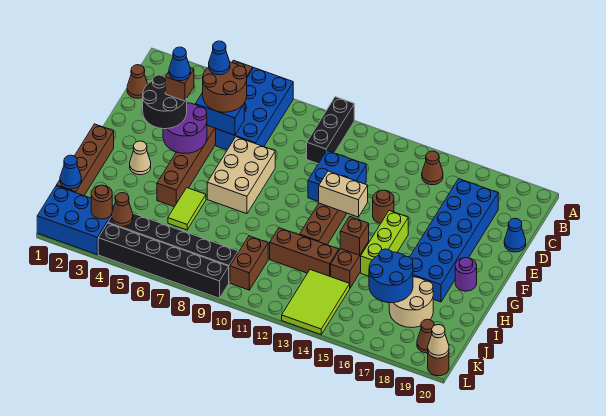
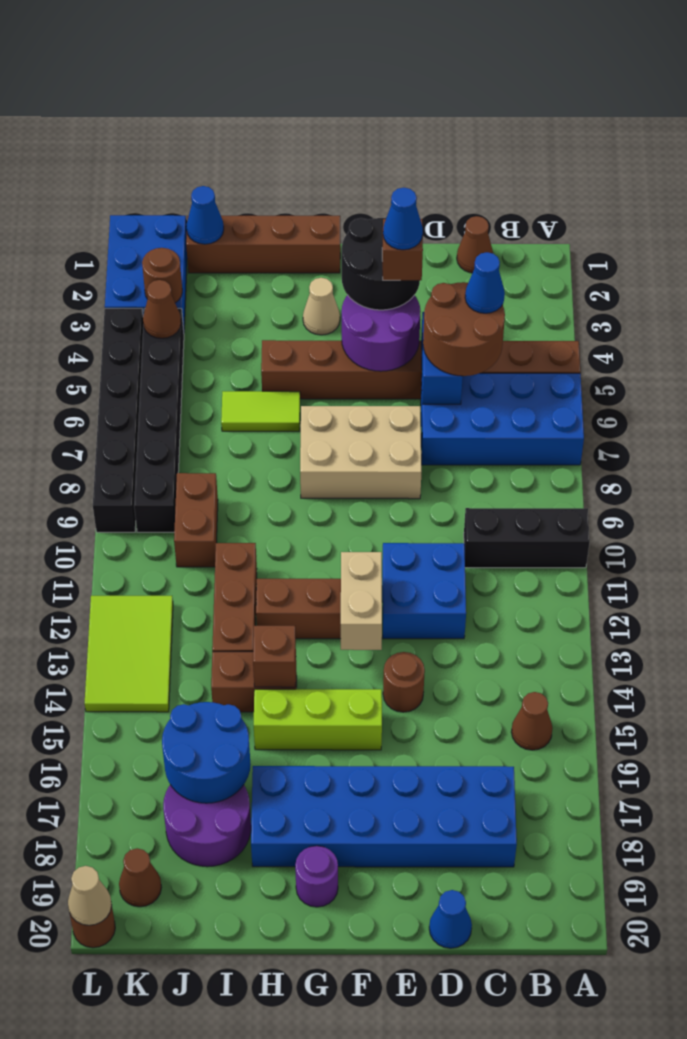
tan round brick I17:J18 level 1 -> purple round brick I17:J18 level 1
brown brick J10:K10 level 1 -> brown brick J9:J10 level 1
lime tile J13:L14 level 1 -> lime tile K12:L14 level 1

